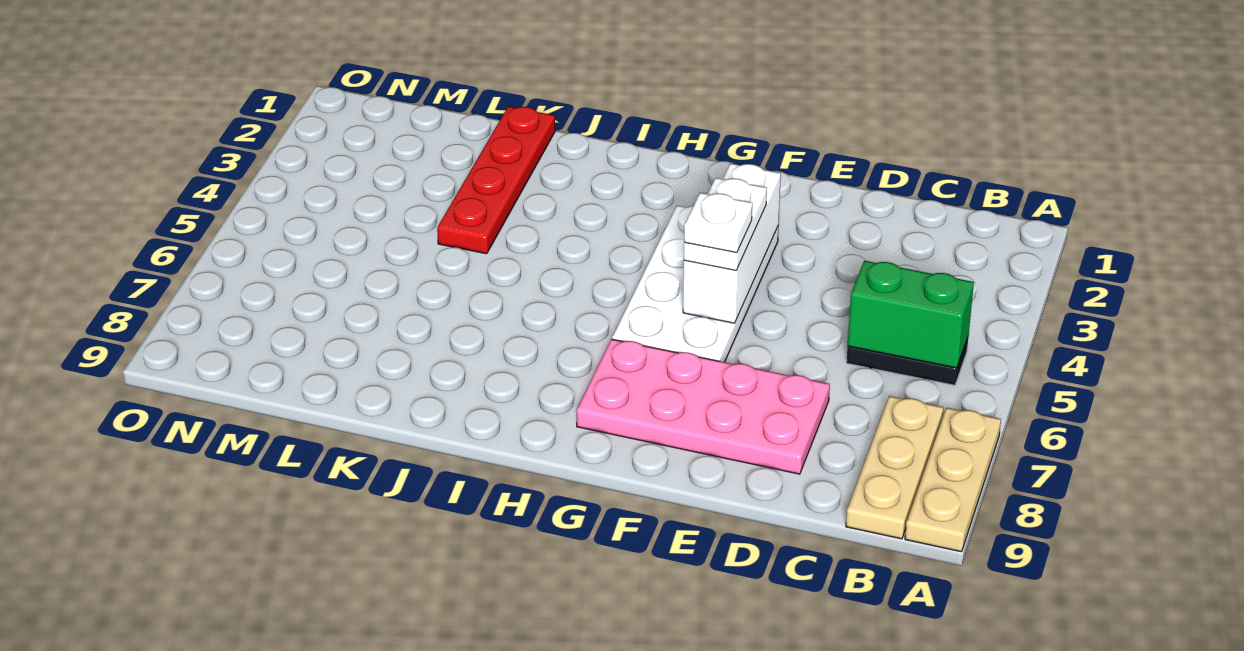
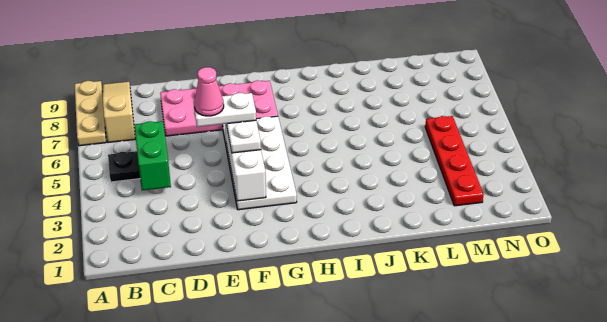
green brick B5:C5 level 2 -> green brick C4:C5 level 2
tan plate B7:B9 level 1 -> tan slope B7:B9 level 1 top 7
none -> pink cone E5 level 5
white plate F5 level 4 -> white plate E5:F5 level 4
red plate K1:K4 level 1 -> red plate M2:M5 level 1

